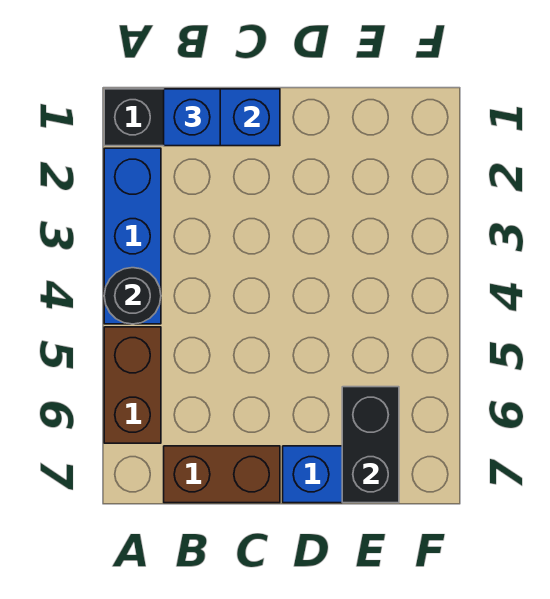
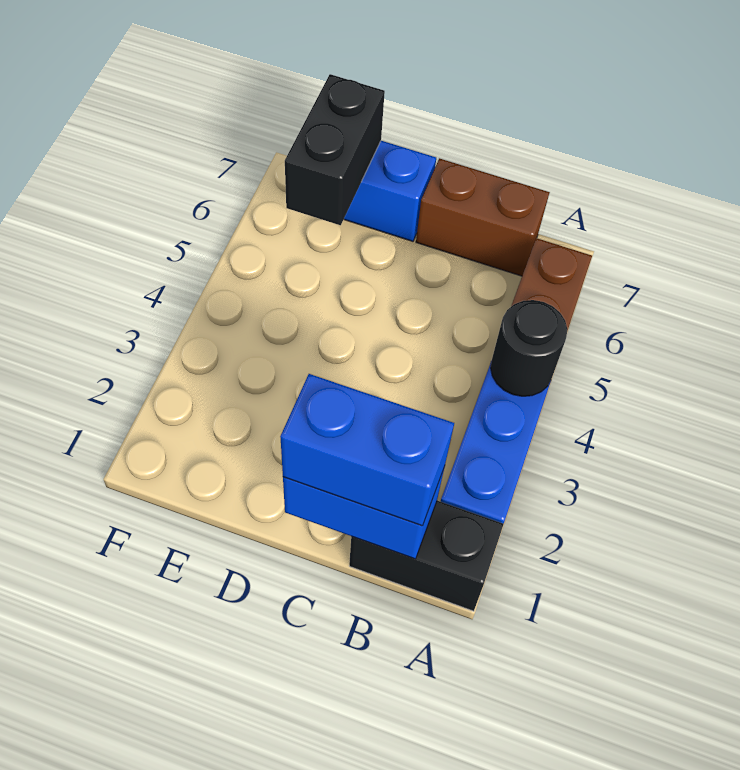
blue brick B1 level 3 -> blue brick B1:C1 level 3

